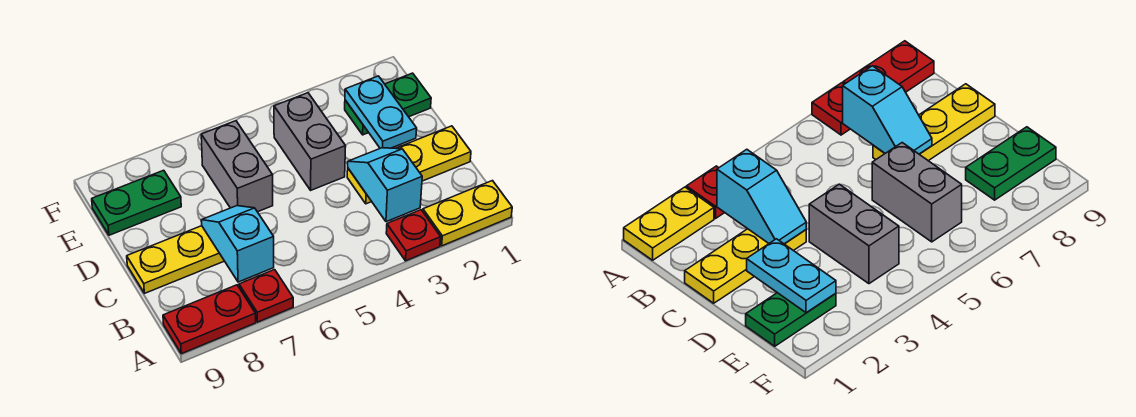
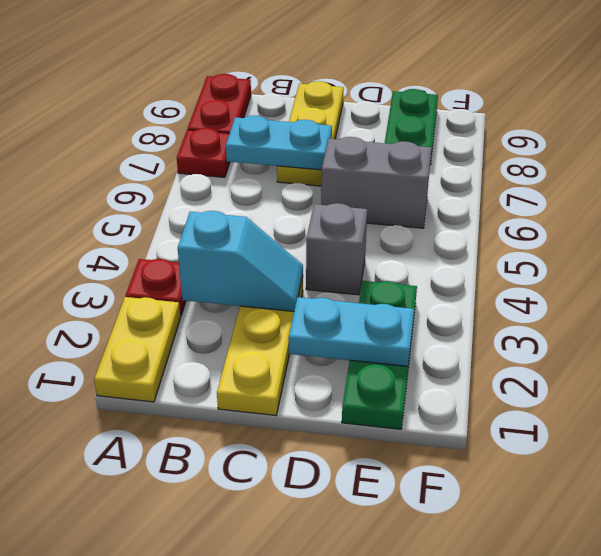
cyan slope B7:C7 level 2 top B -> cyan plate B7:C7 level 2
grey brick D4:E4 level 1 -> grey brick D4 level 1
green plate E1:E2 level 1 -> green plate E1:E3 level 1

